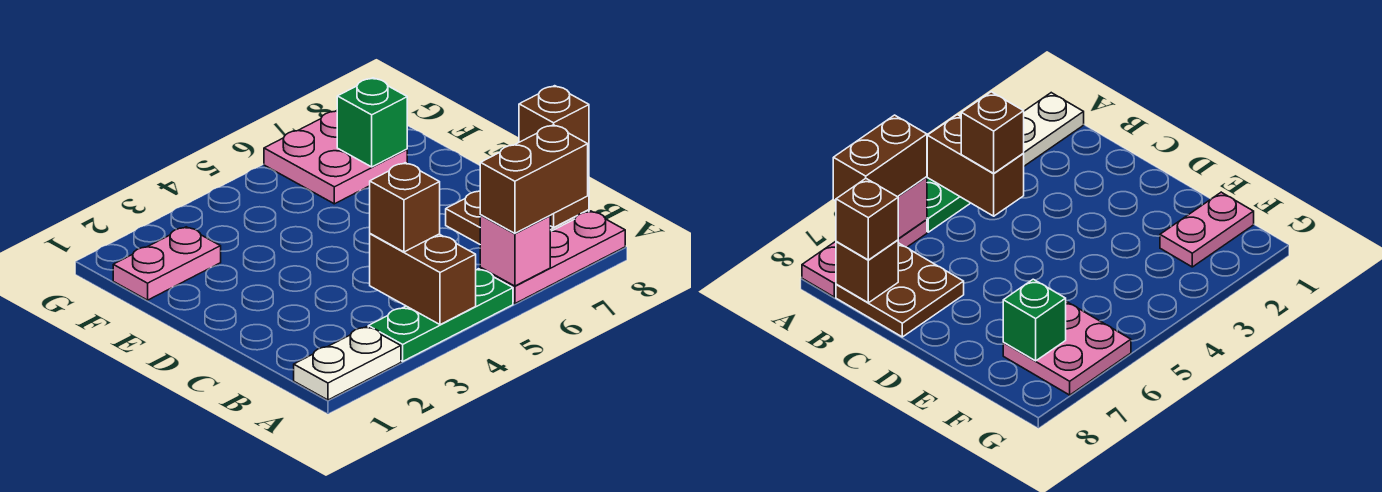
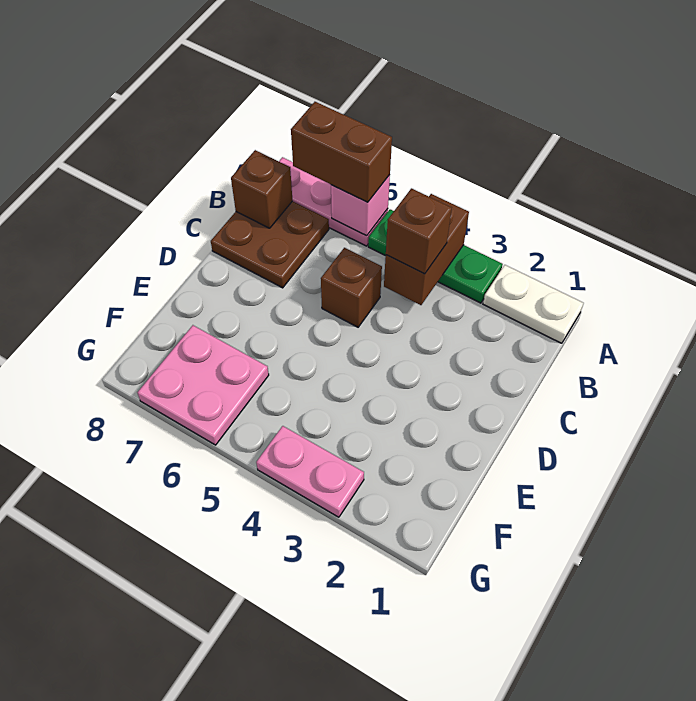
brown brick B8 level 3 -> brown brick C5 level 1
pink plate F1:F2 level 1 -> pink plate G3:G4 level 1
green brick F7 level 2 -> none

